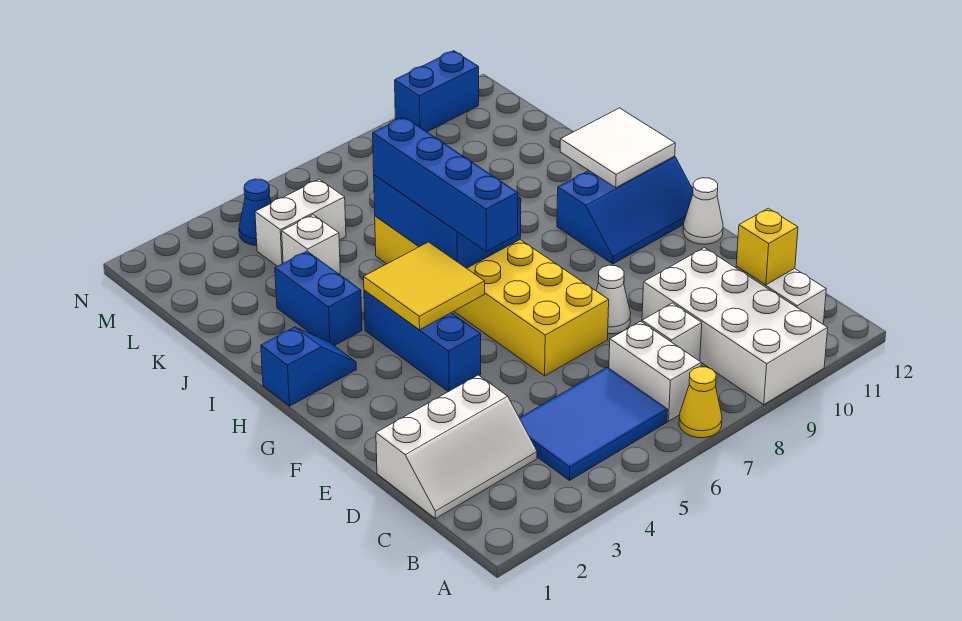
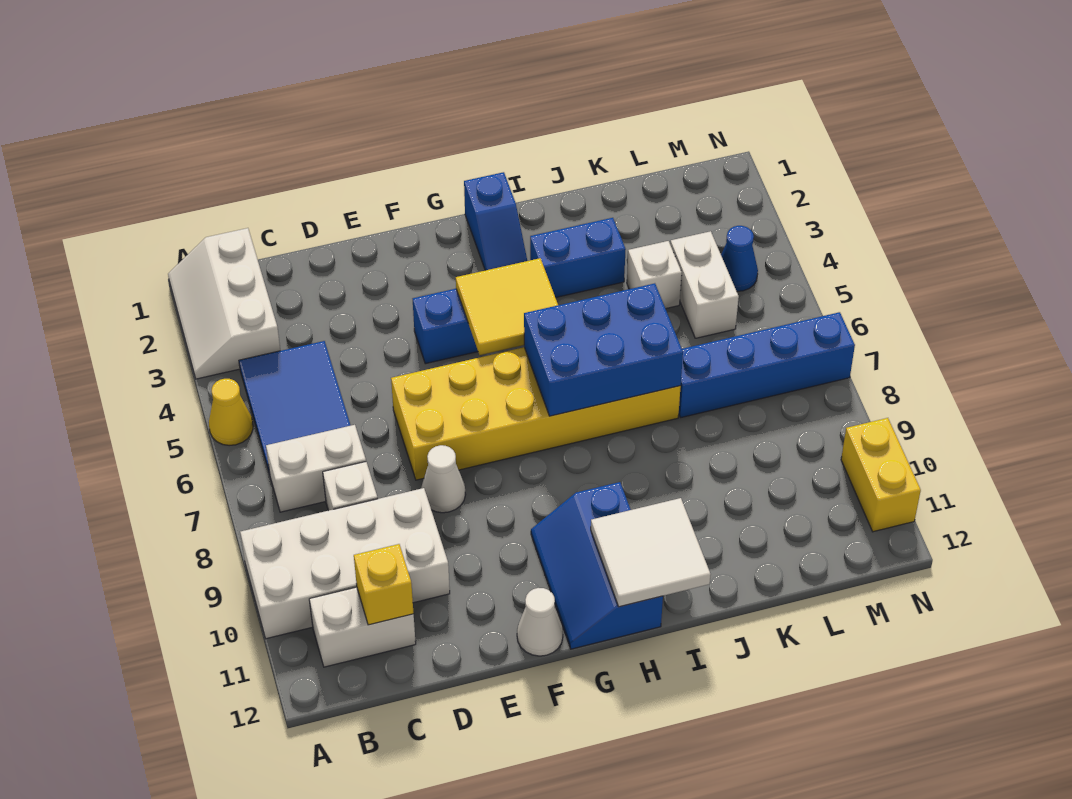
yellow cone A7 level 1 -> yellow cone A5 level 1
white slope C1:D3 level 1 top D -> white slope A1:B3 level 1 top B
blue brick G6:J6 level 3 -> blue brick K7:N7 level 1
blue brick N10:N11 level 1 -> yellow brick N10:N11 level 1

